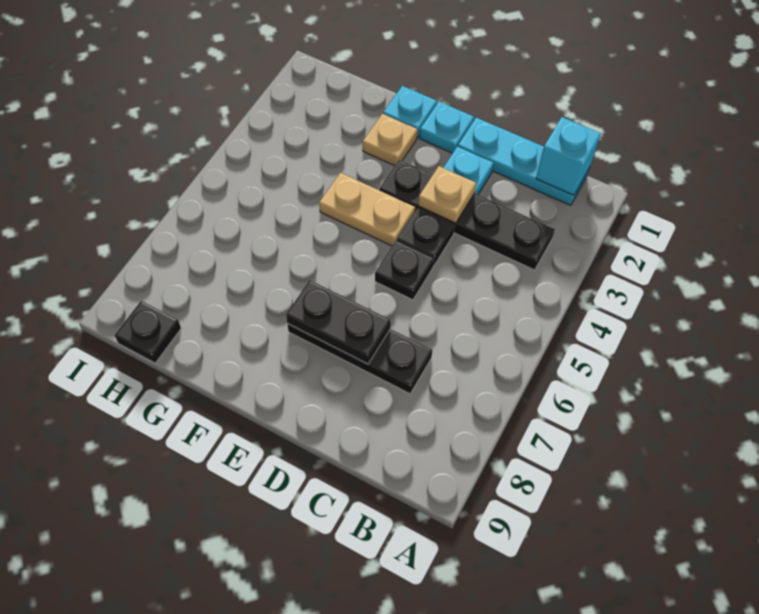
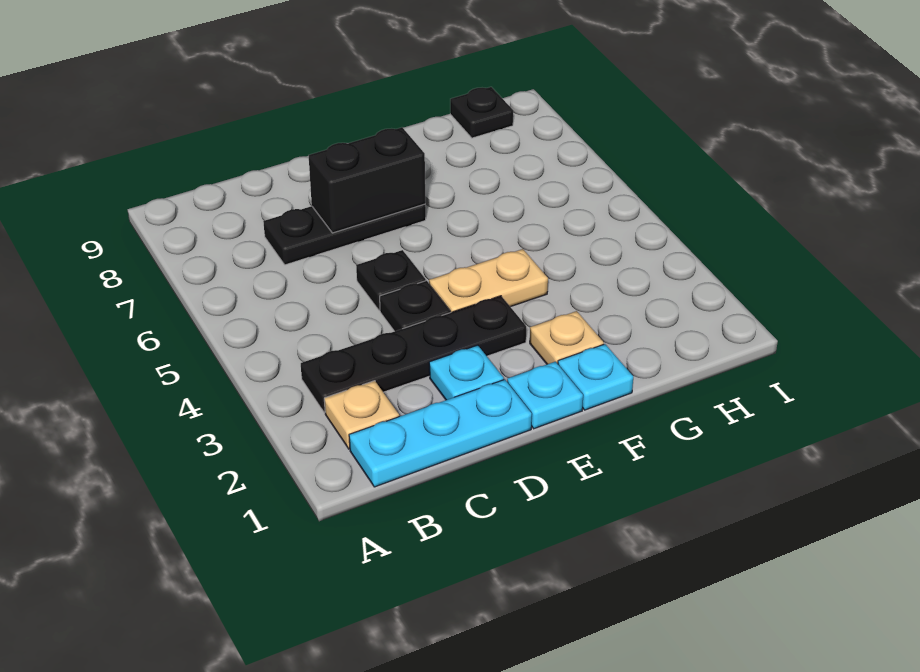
cyan brick B1 level 2 -> none
tan plate D3 level 2 -> tan plate B2 level 1
black plate D7:E7 level 2 -> black brick D7:E7 level 2

